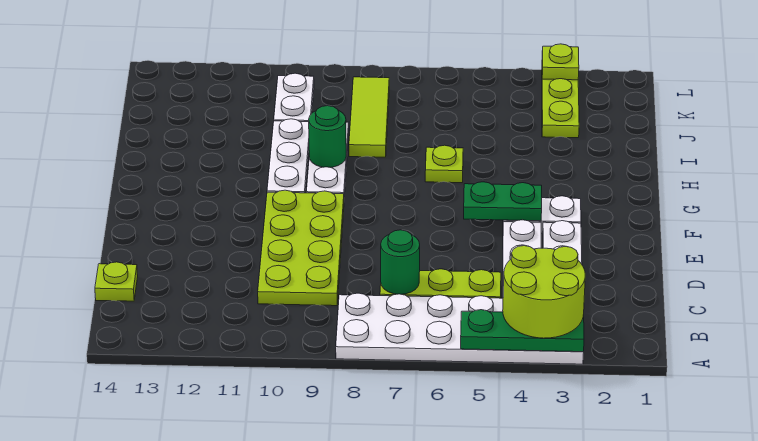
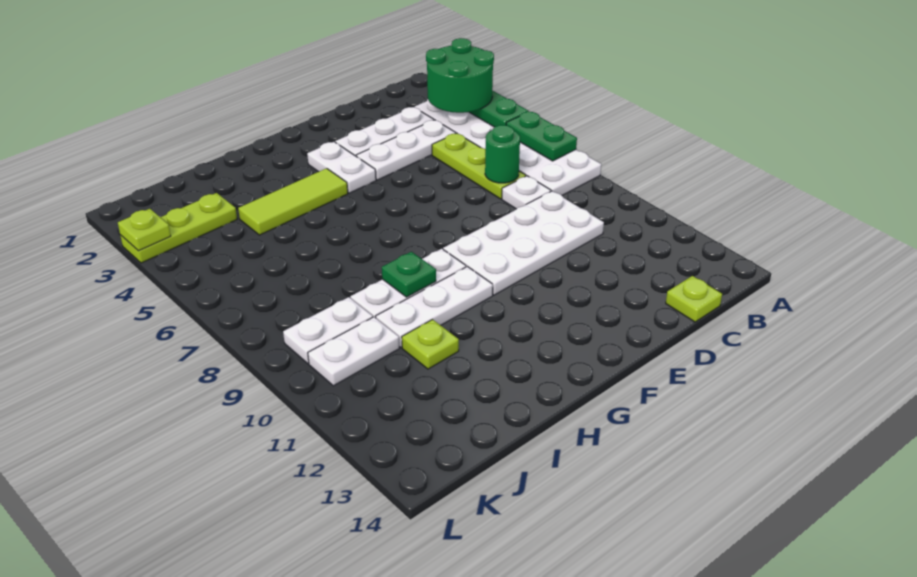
lime round brick A3:B4 level 3 -> green round brick A3:B4 level 3
none -> white plate C8 level 1
lime plate C9:F10 level 1 -> white plate C9:F10 level 1
green plate F4:F5 level 2 -> green plate A6:A7 level 2
lime plate H6 level 1 -> lime plate I11 level 1
green round brick H9 level 2 -> green plate H9 level 2
lime tile I8:K8 level 1 -> lime tile G4:I4 level 1
none -> white plate J9:K9 level 1

